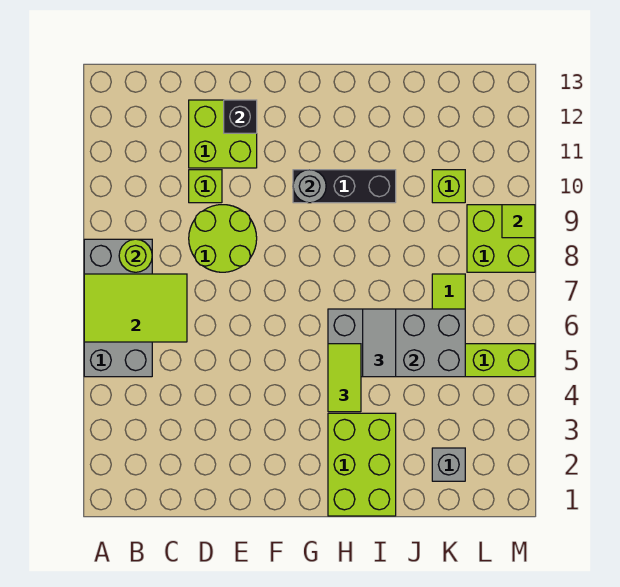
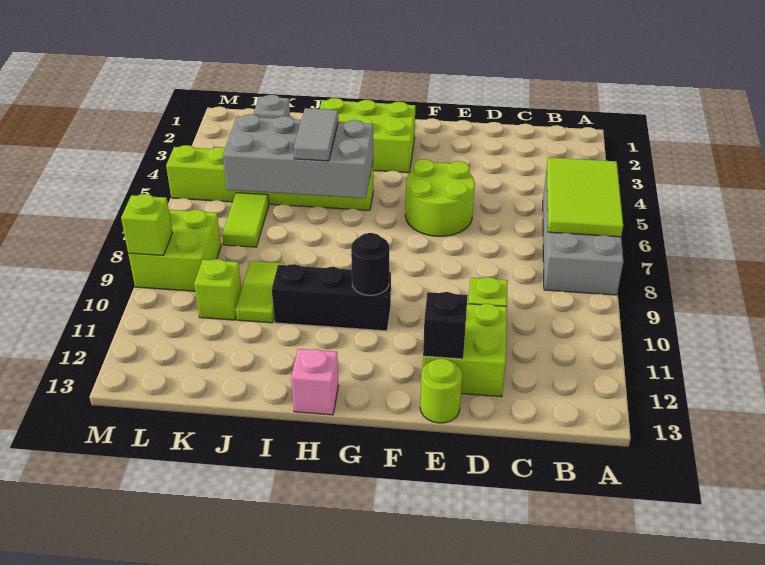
lime tile A6:C7 level 2 -> lime tile A5:B7 level 2
lime round brick B8 level 2 -> lime round brick E13 level 1
lime round brick D8:E9 level 1 -> lime round brick E5:F6 level 1
grey round brick G10 level 2 -> black round brick G10 level 2
lime brick H1:I3 level 1 -> lime brick G2:I3 level 1
lime tile H4:H5 level 3 -> lime tile J9:J10 level 1
none -> pink brick H13 level 1
lime tile M9 level 2 -> lime brick M9 level 2

